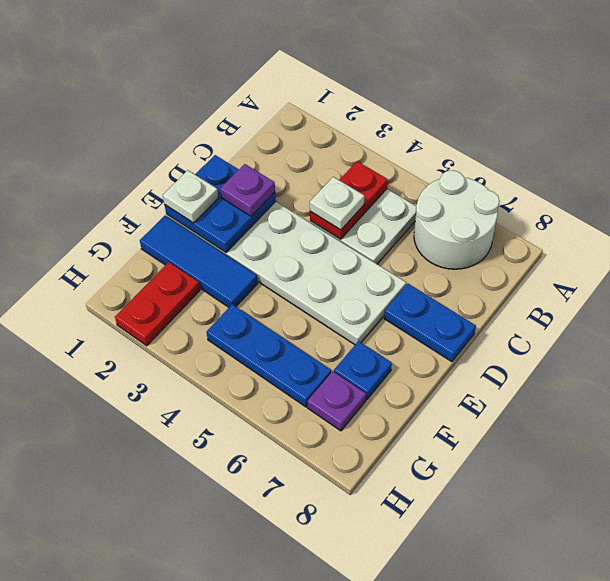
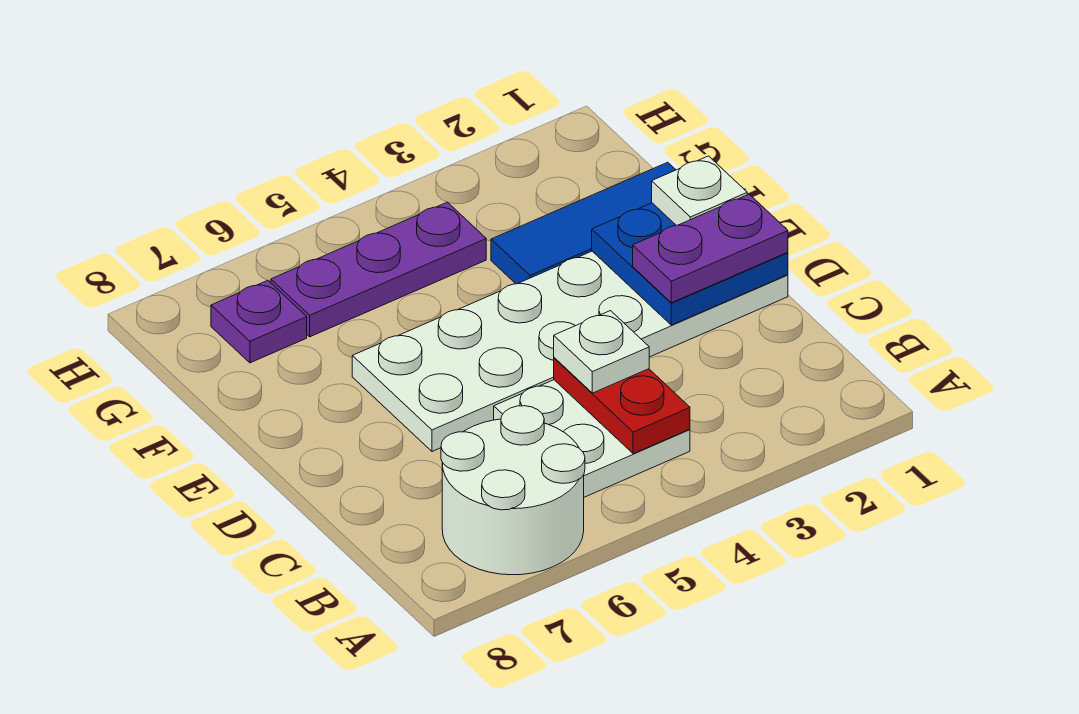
purple plate D2 level 3 -> purple plate D1:D2 level 3
blue plate D7:D8 level 1 -> none
blue plate F7 level 1 -> none
red plate G2:H2 level 1 -> none
blue plate G4:G6 level 1 -> purple plate G4:G6 level 1

